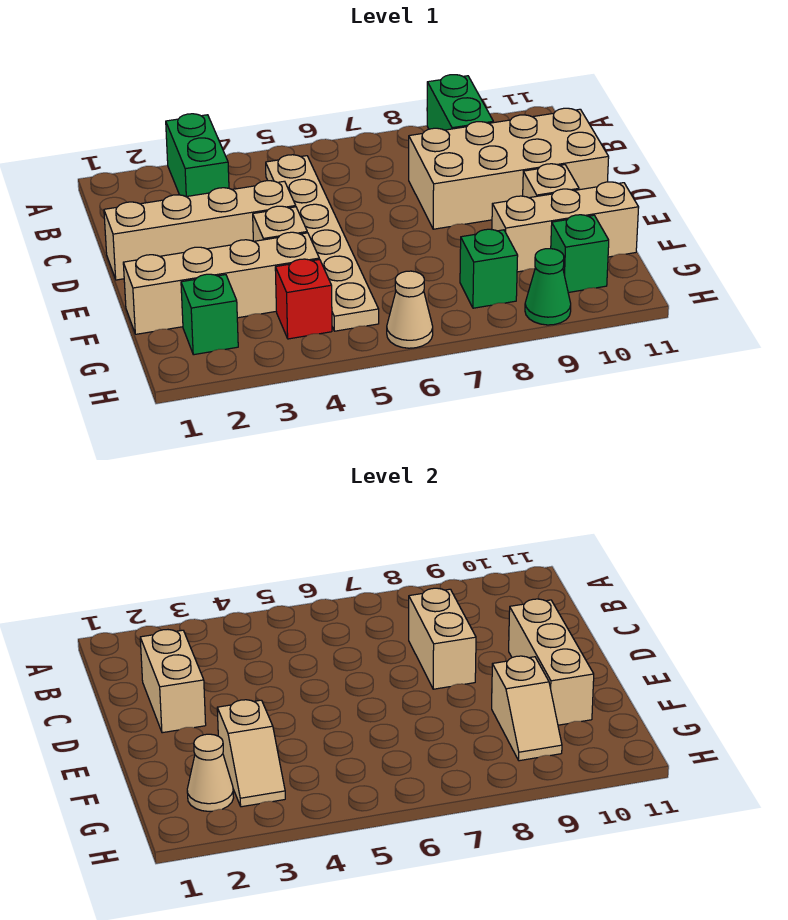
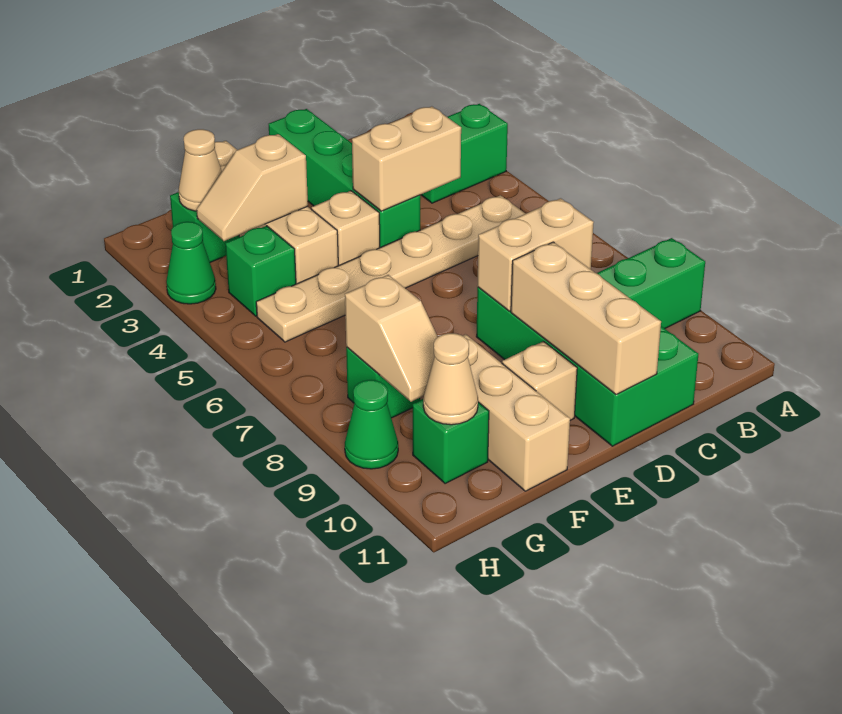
tan brick C2:D2 level 2 -> tan brick C4:D4 level 2
tan brick C8:D11 level 1 -> green brick C8:D11 level 1
tan brick D1:D4 level 1 -> green brick D1:D4 level 1
tan brick D10:F10 level 2 -> tan brick D9:D11 level 2
tan slope F9:G9 level 2 top F -> tan slope G8:G9 level 2 top 8
red brick G4 level 1 -> green brick G4 level 1
none -> green cone H3 level 1
tan cone H6 level 1 -> tan cone G10 level 2

